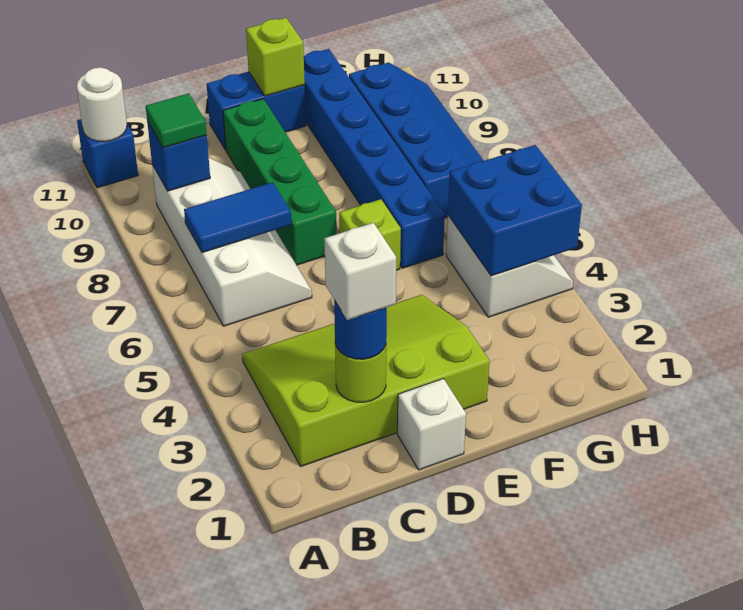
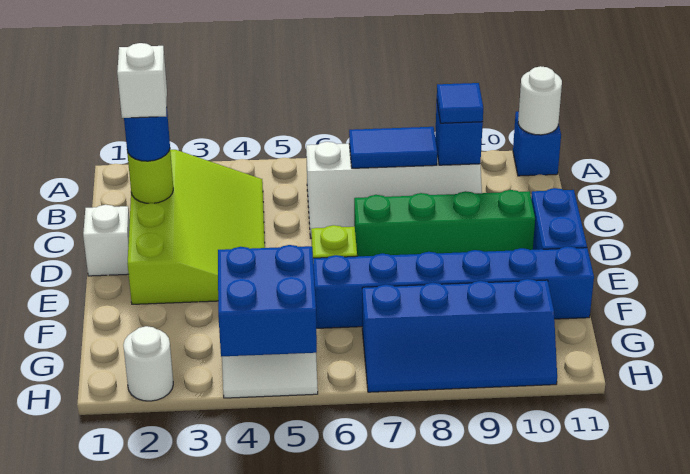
blue tile B7:C7 level 2 -> blue tile B7:B8 level 2
green tile B9 level 3 -> blue tile B9 level 3
lime brick E11 level 2 -> none
none -> white round brick H2 level 1

